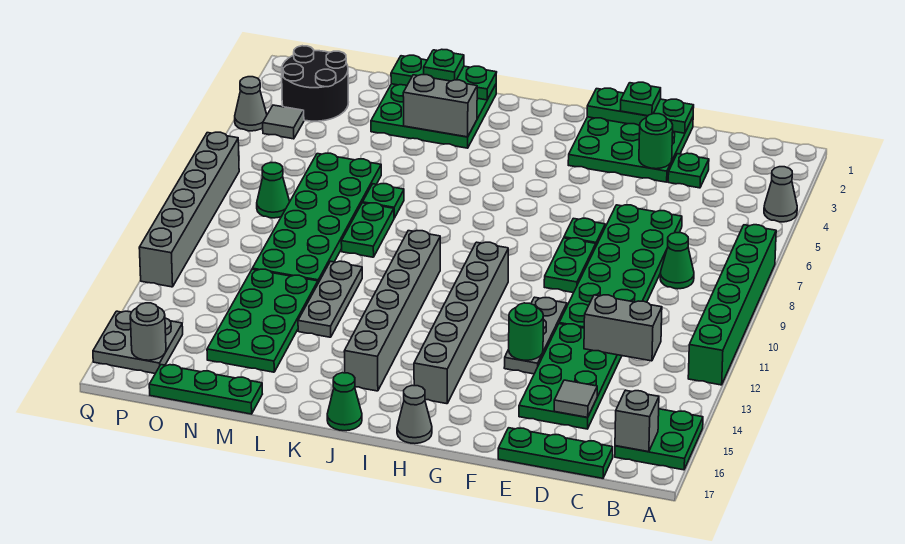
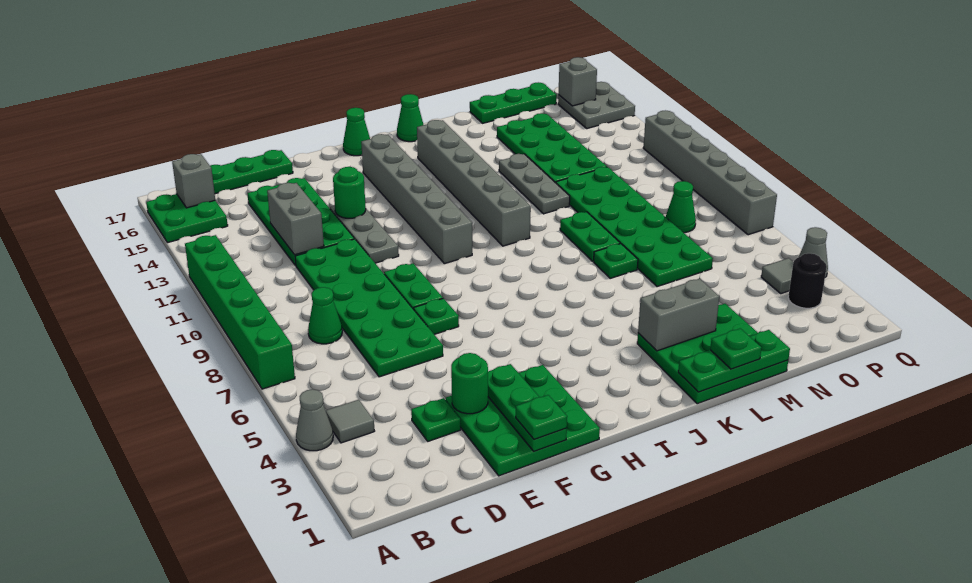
grey brick C12:D12 level 2 -> grey brick D12:D13 level 2
grey tile D15 level 2 -> grey tile B4 level 1
green plate E1:G1 level 2 -> green plate F1:F3 level 2
grey cone H17 level 1 -> green cone H17 level 1
black round brick O2:P3 level 1 -> black round brick P3 level 1
grey round brick P16 level 2 -> grey brick P16 level 2

